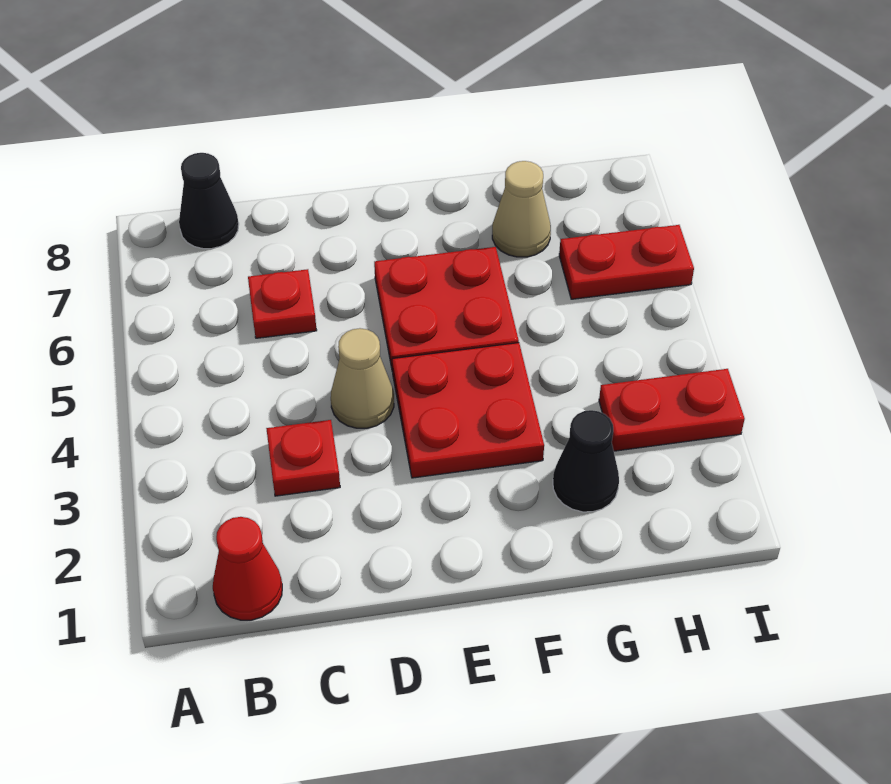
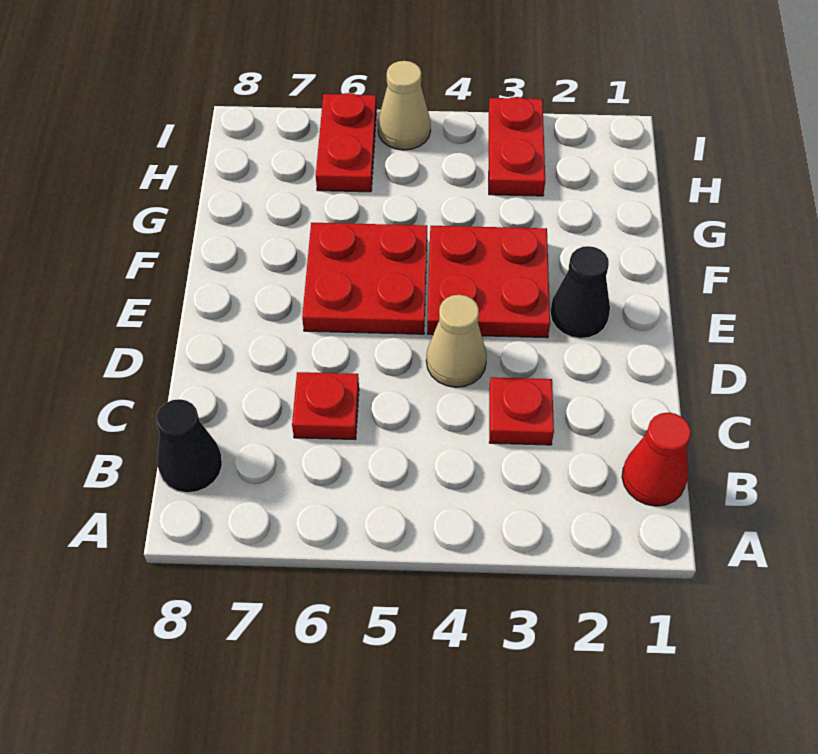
black cone G2 level 1 -> black cone E2 level 1
tan cone G7 level 1 -> tan cone I5 level 1

